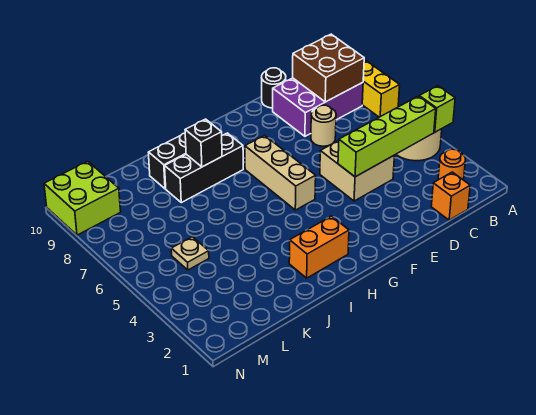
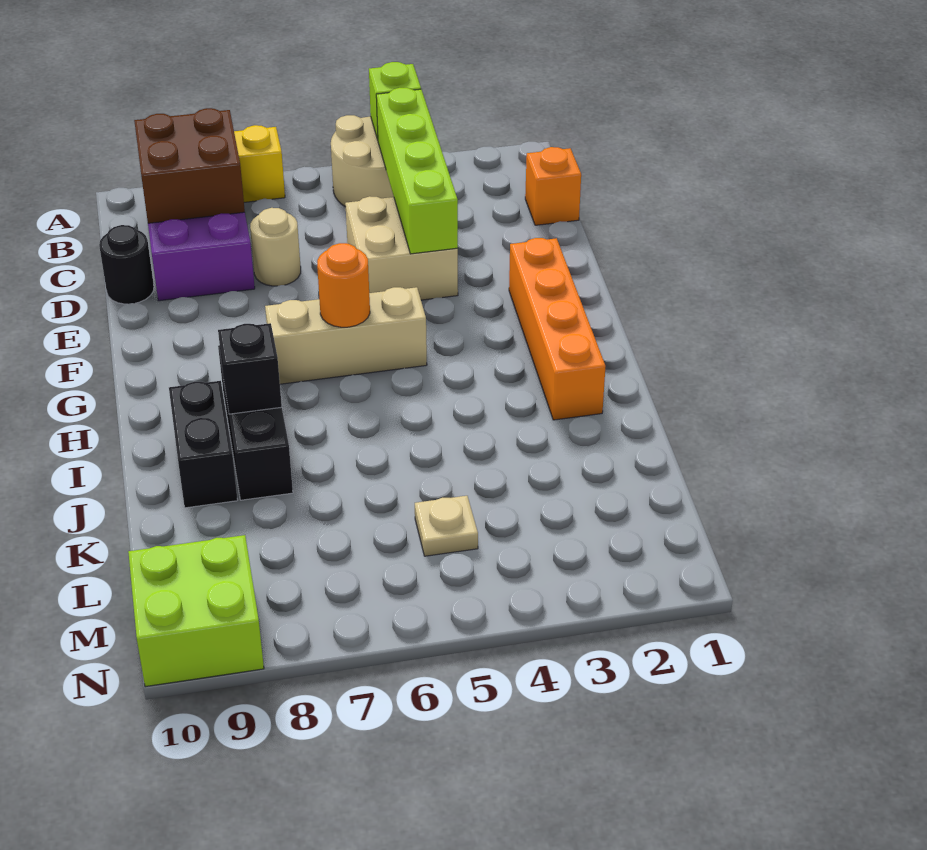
orange round brick B2 level 1 -> orange round brick G6 level 2
orange brick H2:I2 level 1 -> orange brick F2:I2 level 1

